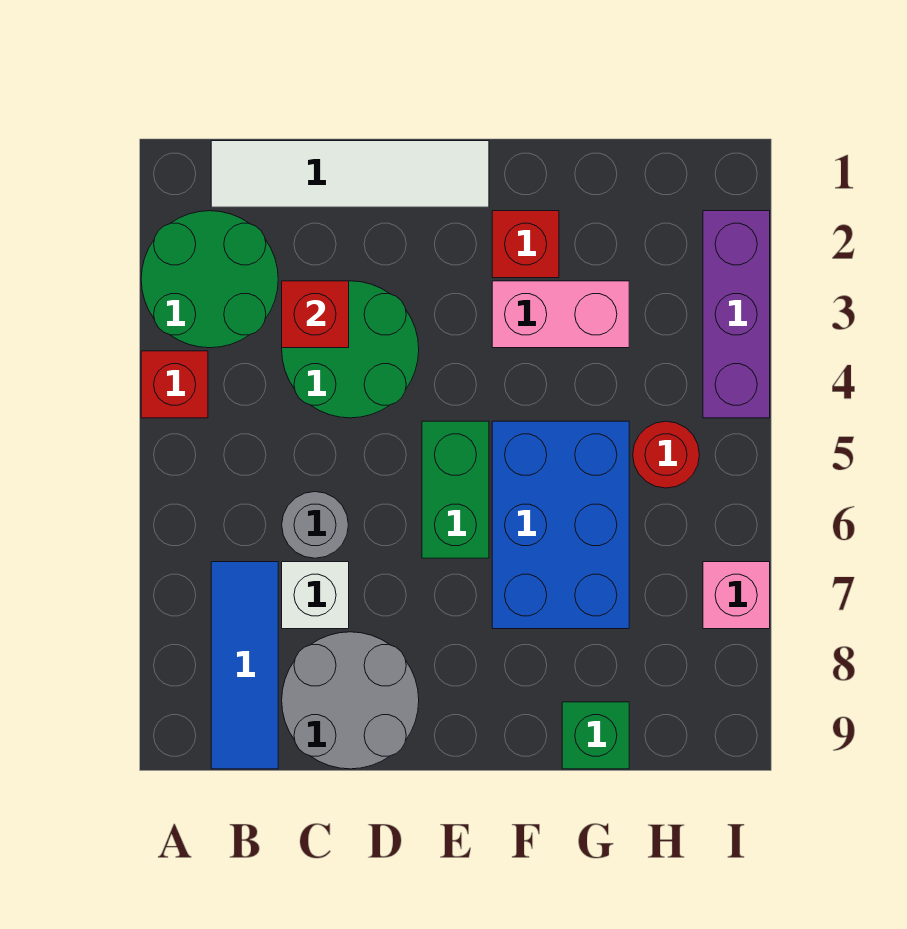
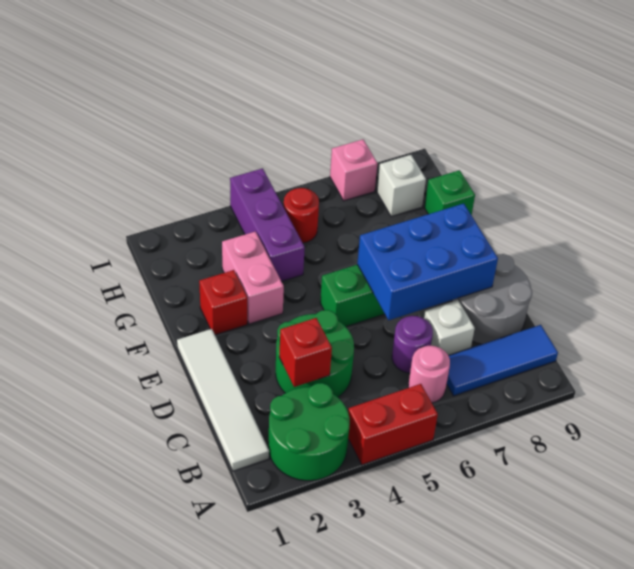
red brick A4 level 1 -> red brick A4:A5 level 1
none -> pink round brick B6 level 1
grey round brick C6 level 1 -> purple round brick C6 level 1
blue brick F5:G7 level 1 -> blue brick D6:E8 level 2
none -> white brick H8 level 1
purple brick I2:I4 level 1 -> purple brick G4:I4 level 1

